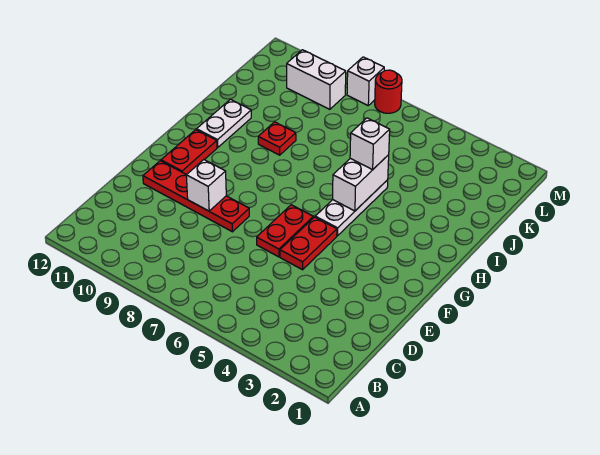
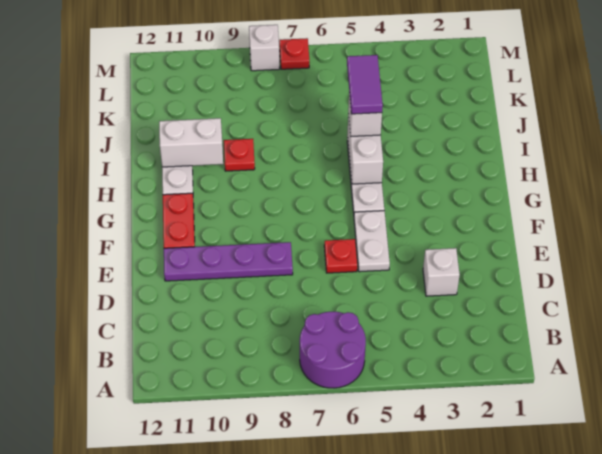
none -> purple round brick A6:B7 level 1
red plate E5:F5 level 1 -> white plate E5:F5 level 1
red plate E6:F6 level 1 -> red plate E6 level 1
red plate E8:E11 level 1 -> purple plate E8:E11 level 1
white brick E9 level 2 -> white brick D3 level 1
none -> purple tile I5:J5 level 4
white brick L9:L10 level 1 -> white brick I10:I11 level 2
red round brick M7 level 1 -> red plate M7 level 1

